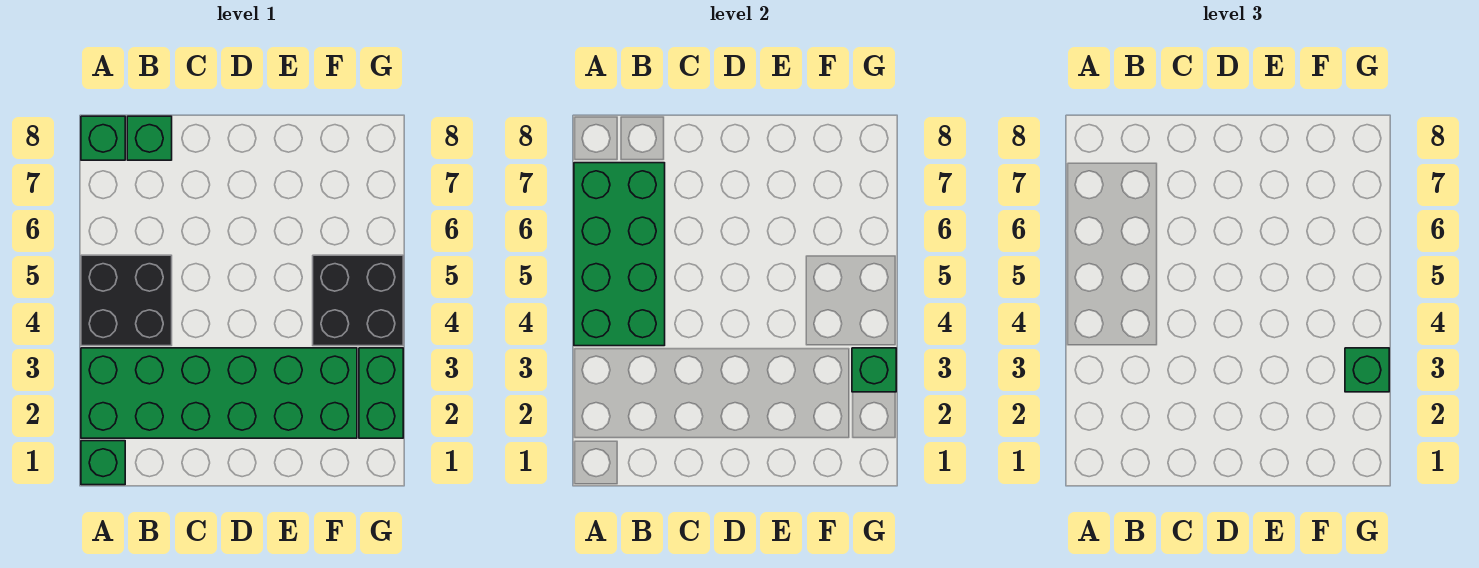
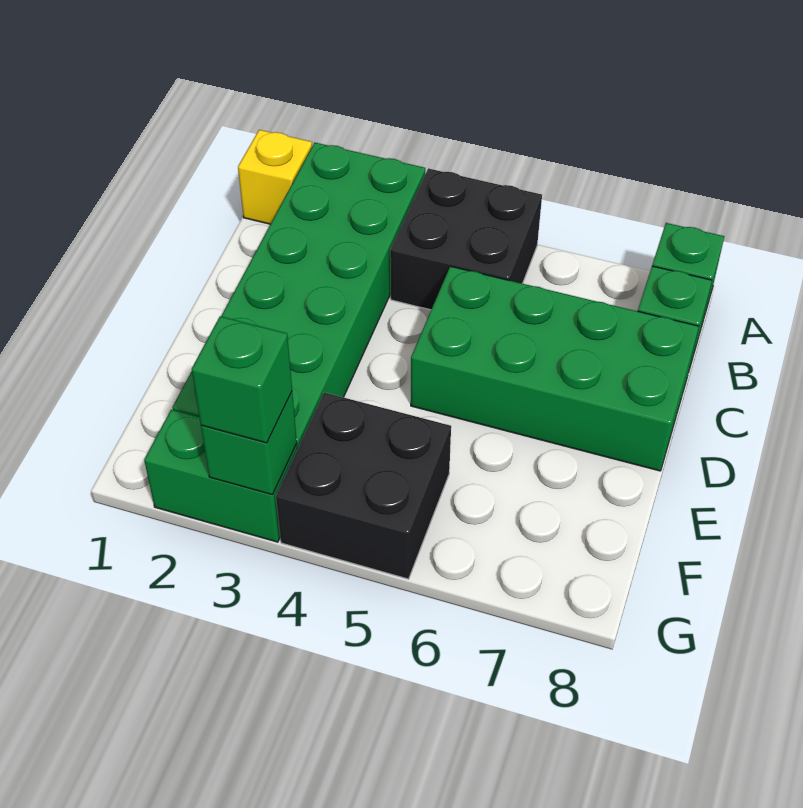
green brick A1 level 1 -> yellow brick A1 level 1
green brick A4:B7 level 2 -> green brick C5:D8 level 1

